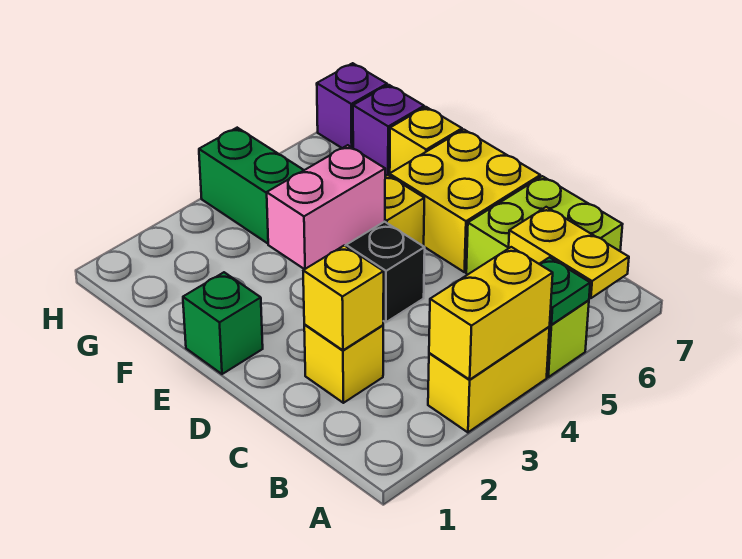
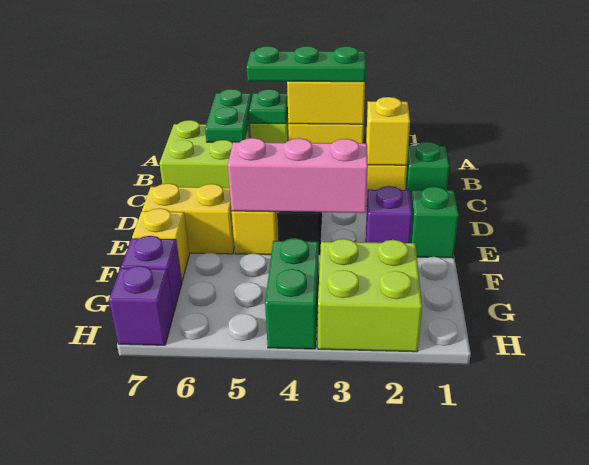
none -> green plate A3:A5 level 3
yellow plate A6:B6 level 2 -> green plate A6:B6 level 2
none -> green brick C1 level 1
yellow brick D6:E7 level 1 -> yellow brick E6:E7 level 1
none -> purple brick E2 level 1
pink brick E3:E4 level 2 -> pink brick E3:E5 level 2
none -> lime brick G2:H3 level 1

